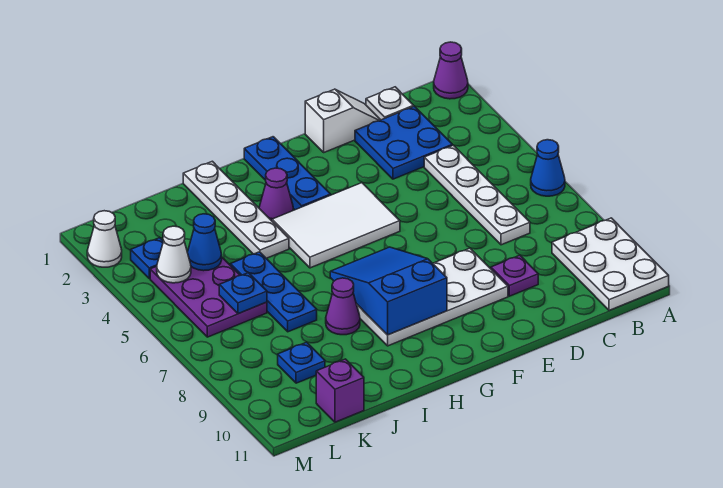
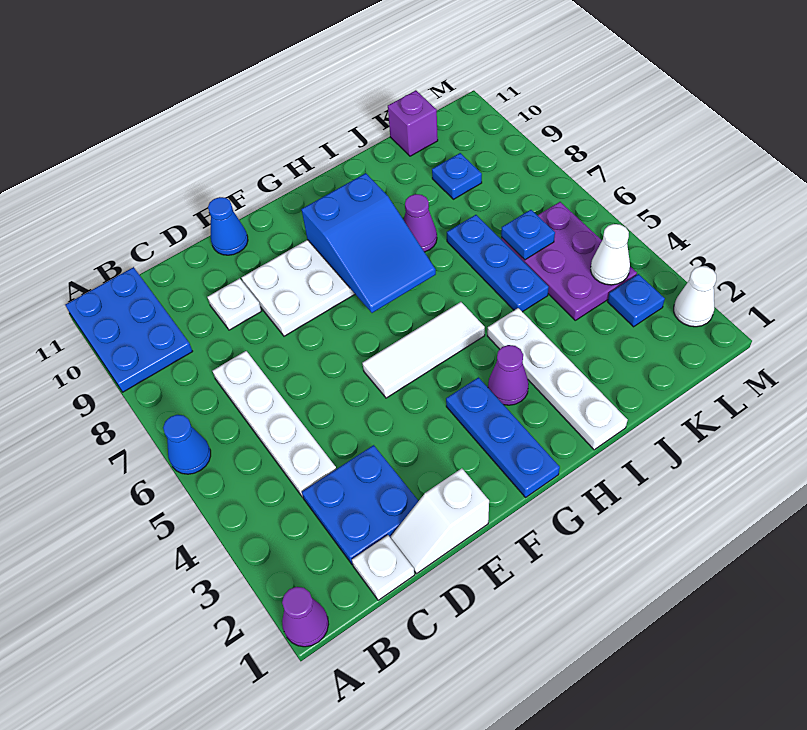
white plate A9:B11 level 1 -> blue plate A9:B11 level 1
purple plate D9 level 1 -> white plate D9 level 1
white tile F4:H5 level 1 -> white tile F5:H5 level 1
blue cone K4 level 2 -> blue cone E11 level 1

